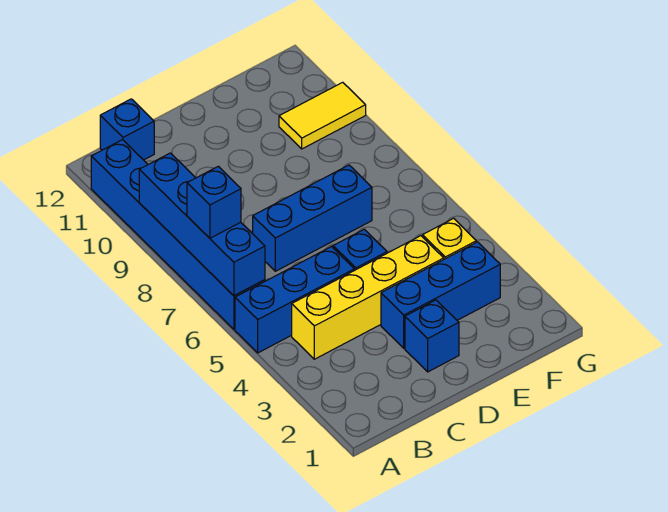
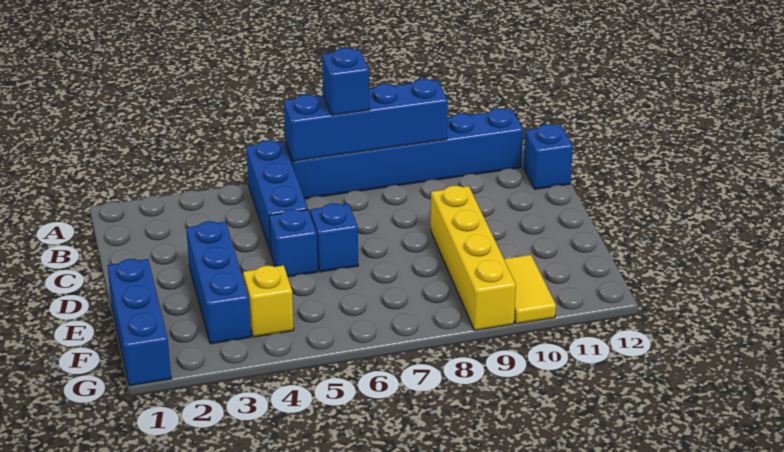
yellow brick B4:E4 level 1 -> yellow brick D9:G9 level 1
blue brick C7:E7 level 1 -> blue brick E1:G1 level 1
blue brick D2 level 1 -> blue brick D6 level 1

